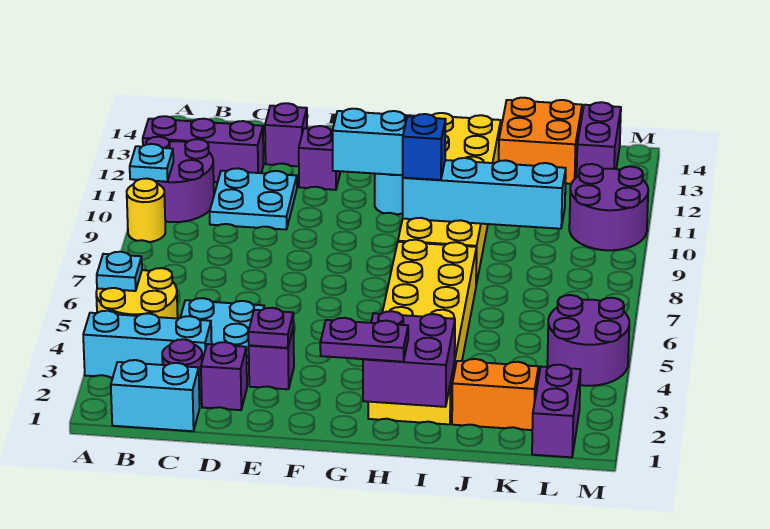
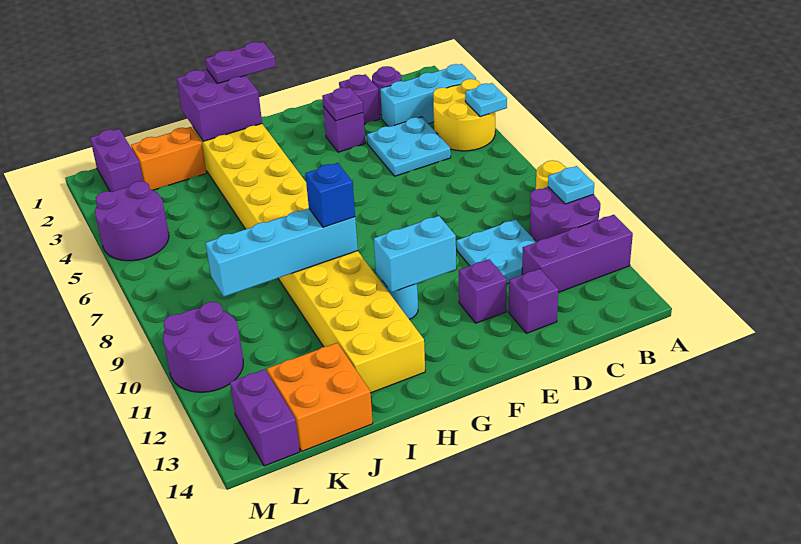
cyan brick B1:C1 level 1 -> none

